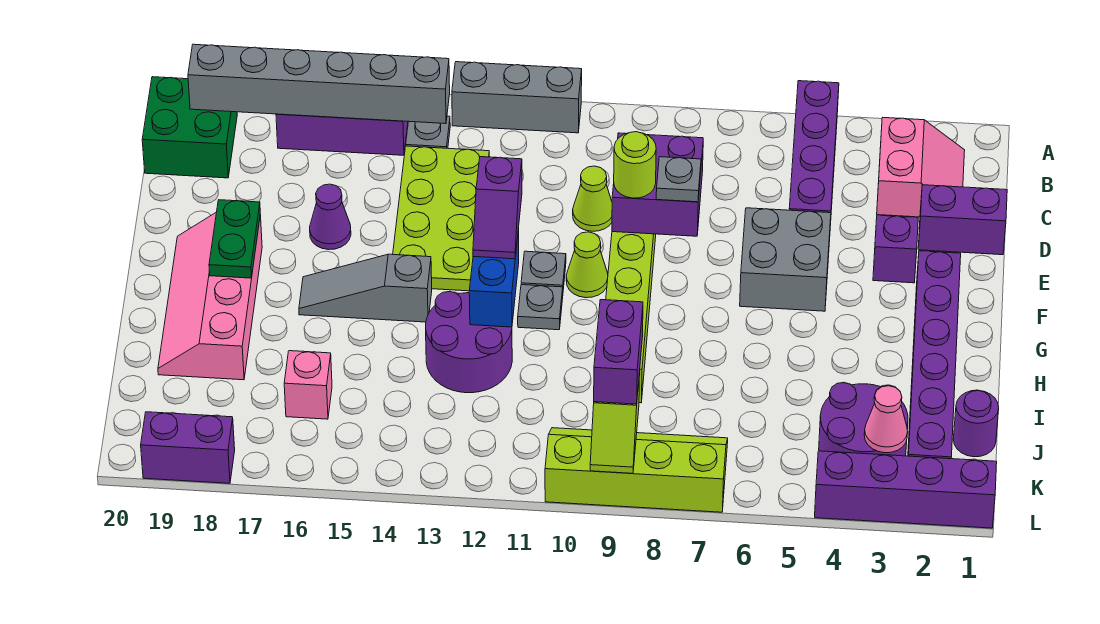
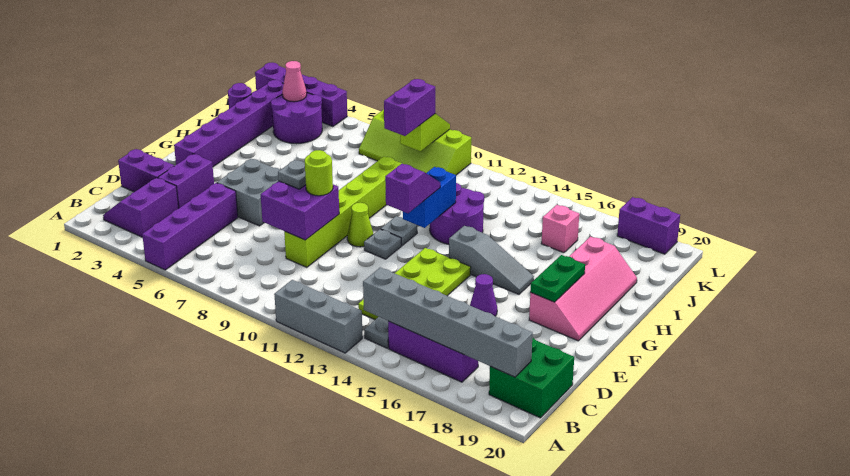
pink slope B2:C3 level 1 top 3 -> purple slope B2:C3 level 1 top 3
lime cone D10 level 1 -> none
purple brick E3 level 1 -> purple brick D3:E3 level 1

